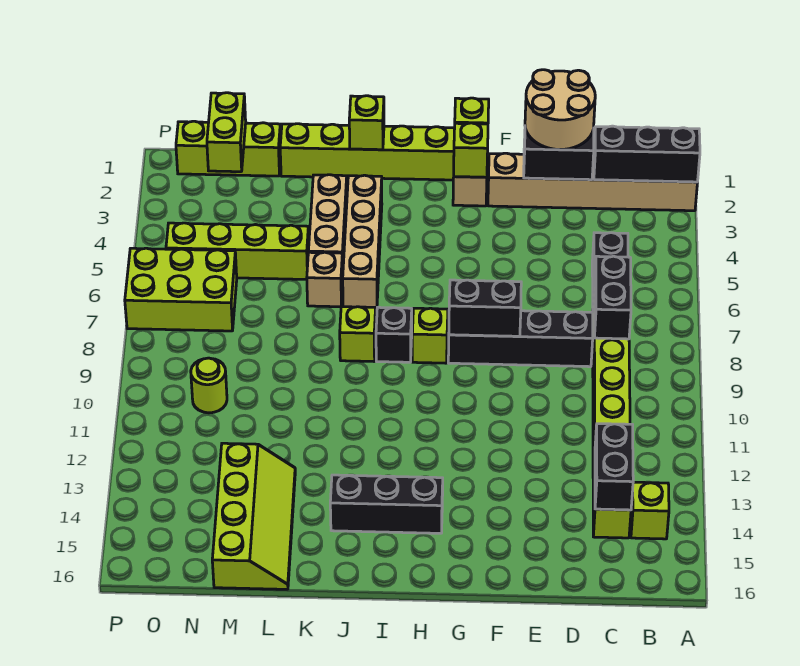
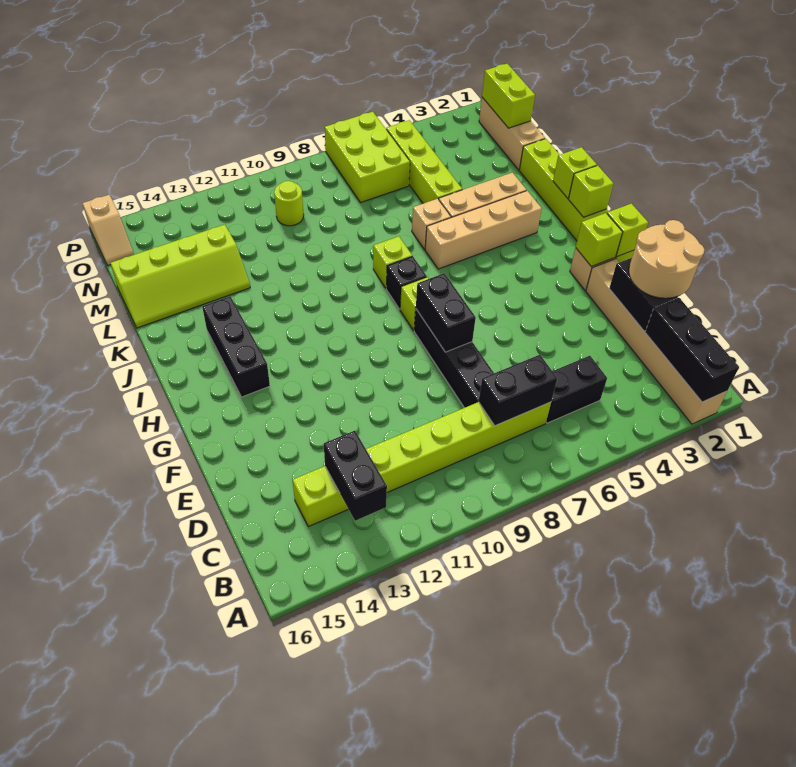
lime brick B14 level 1 -> lime brick I1 level 2
black brick C13:C14 level 2 -> black brick B13:C13 level 2
lime brick M1:O1 level 1 -> tan brick M1:O1 level 1
lime brick N1:N2 level 2 -> lime brick N1:O1 level 2
none -> tan slope O16:P16 level 1 top P

